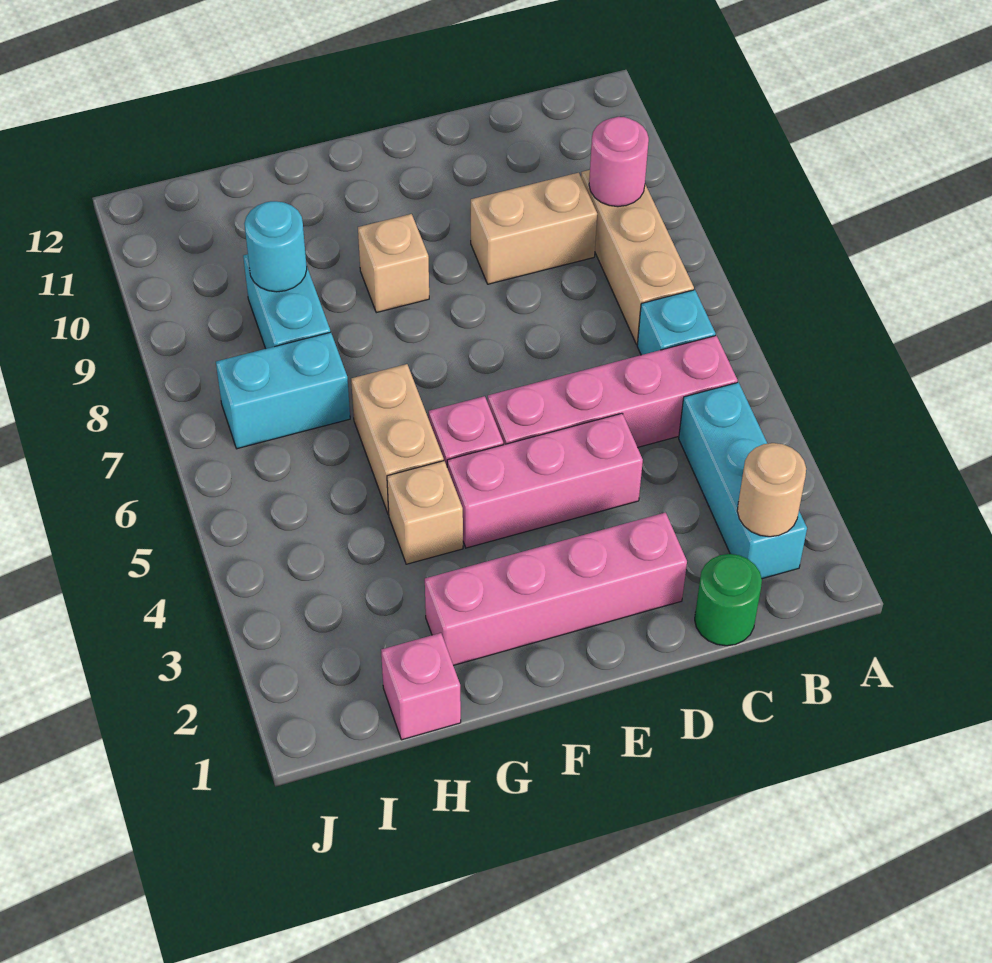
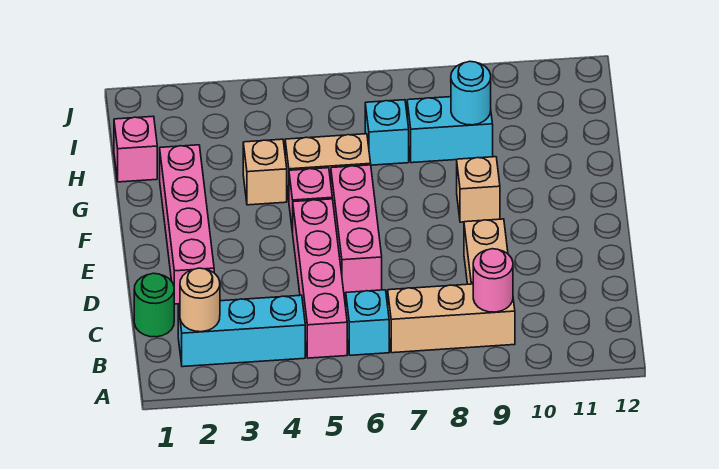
pink brick D4:F4 level 1 -> pink brick D6:F6 level 1
cyan brick H7:I7 level 1 -> cyan brick H7 level 1

